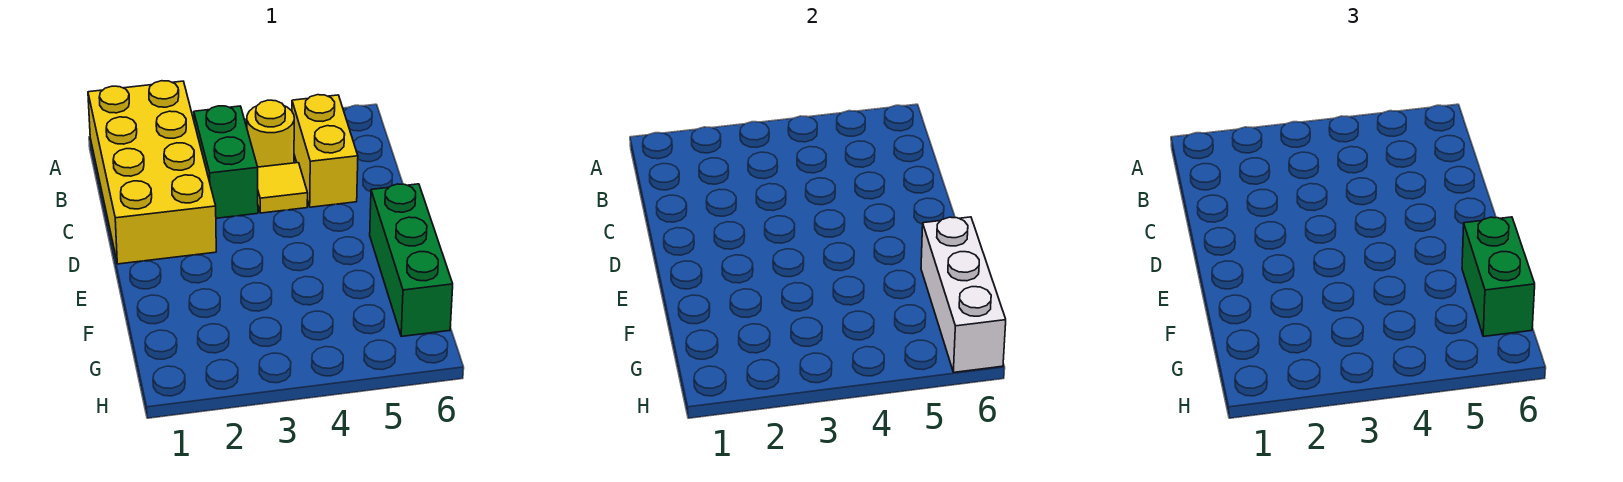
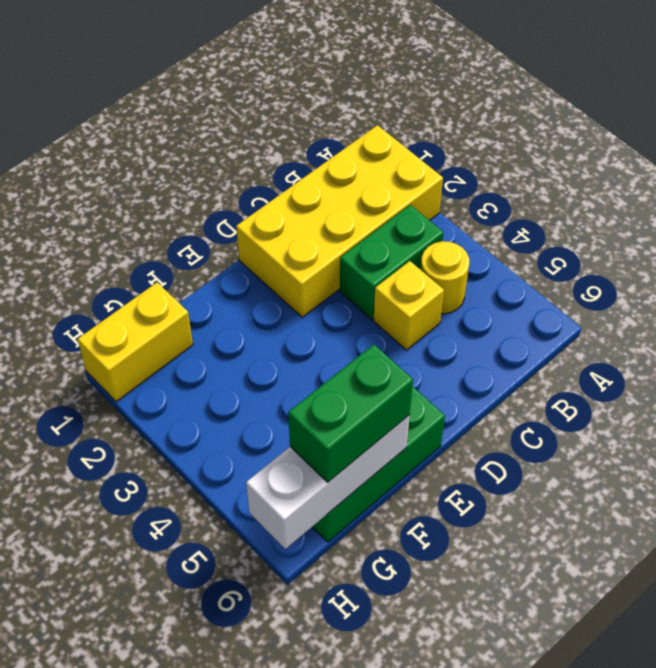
yellow brick B5:C5 level 1 -> yellow brick G1:H1 level 1
yellow tile C4 level 1 -> yellow brick C4 level 1

